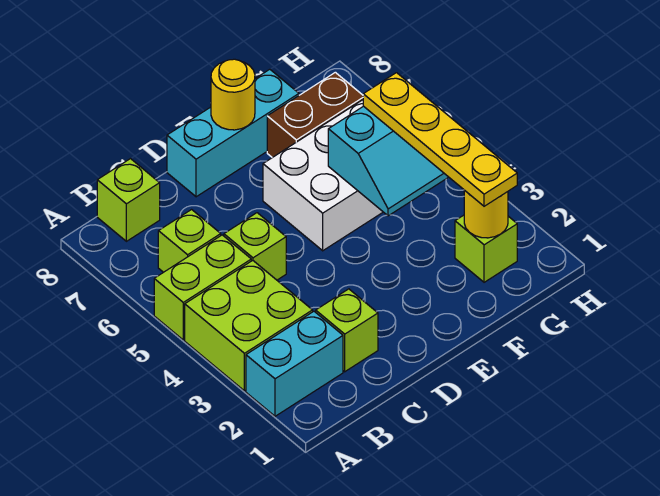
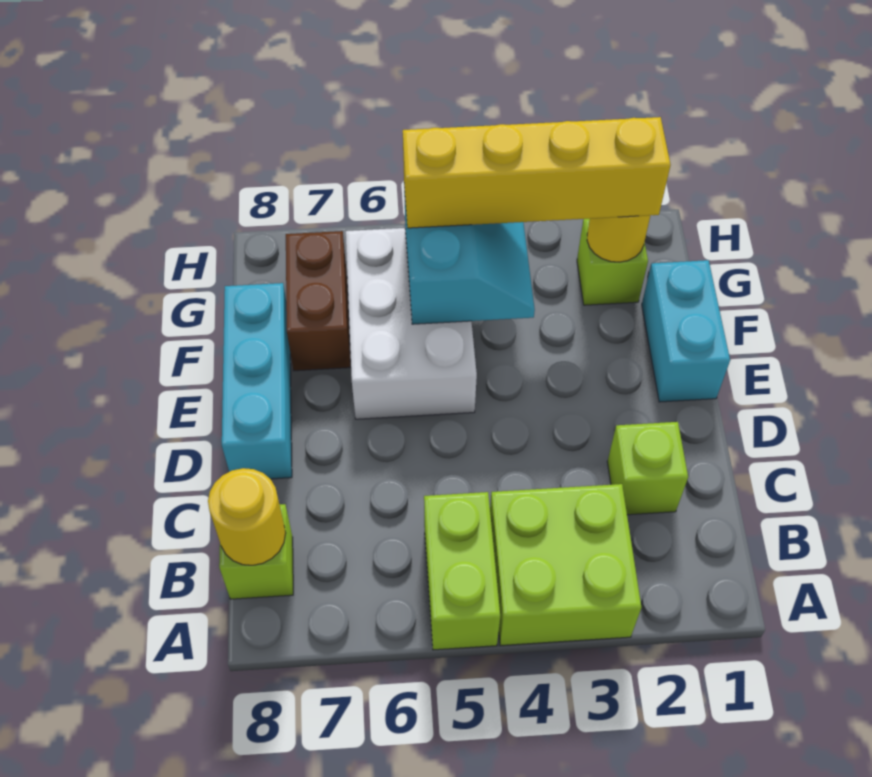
cyan brick A2:B2 level 1 -> cyan brick E1:F1 level 1
lime brick B6 level 1 -> none
lime brick C5 level 1 -> none
yellow round brick E8 level 2 -> yellow round brick B8 level 2
yellow plate G2:G5 level 3 -> yellow brick G2:G5 level 3

